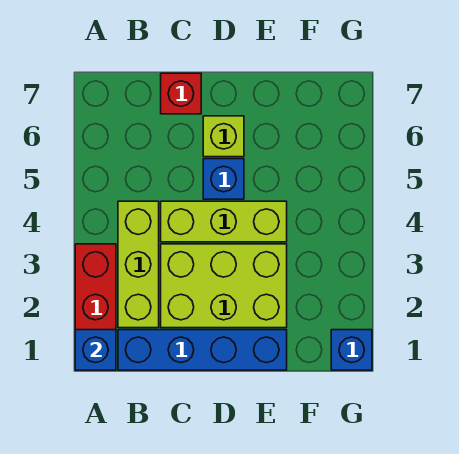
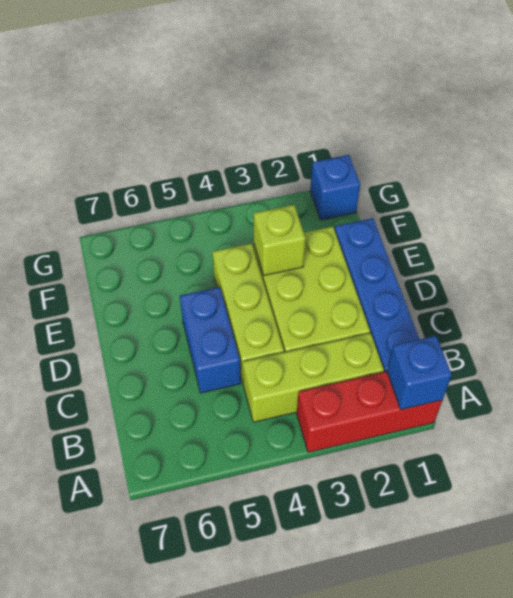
red brick C7 level 1 -> none
blue brick D5 level 1 -> blue brick C5:D5 level 1
lime brick D6 level 1 -> lime brick E3 level 2

